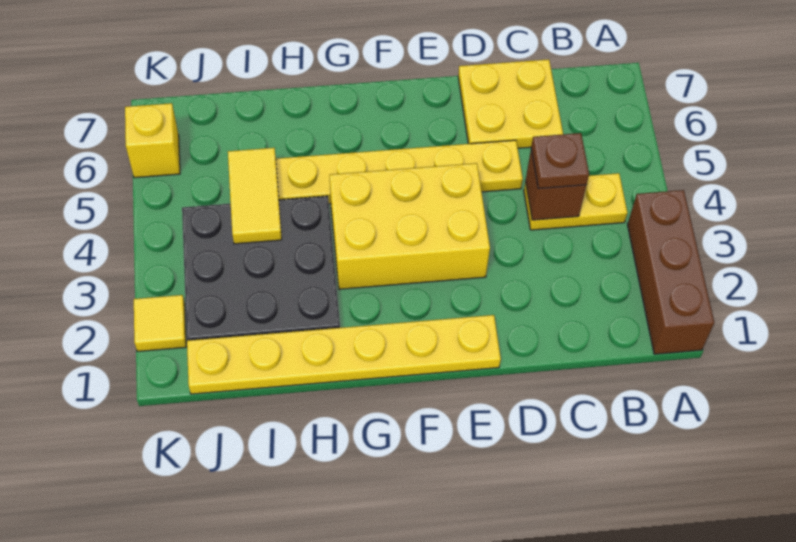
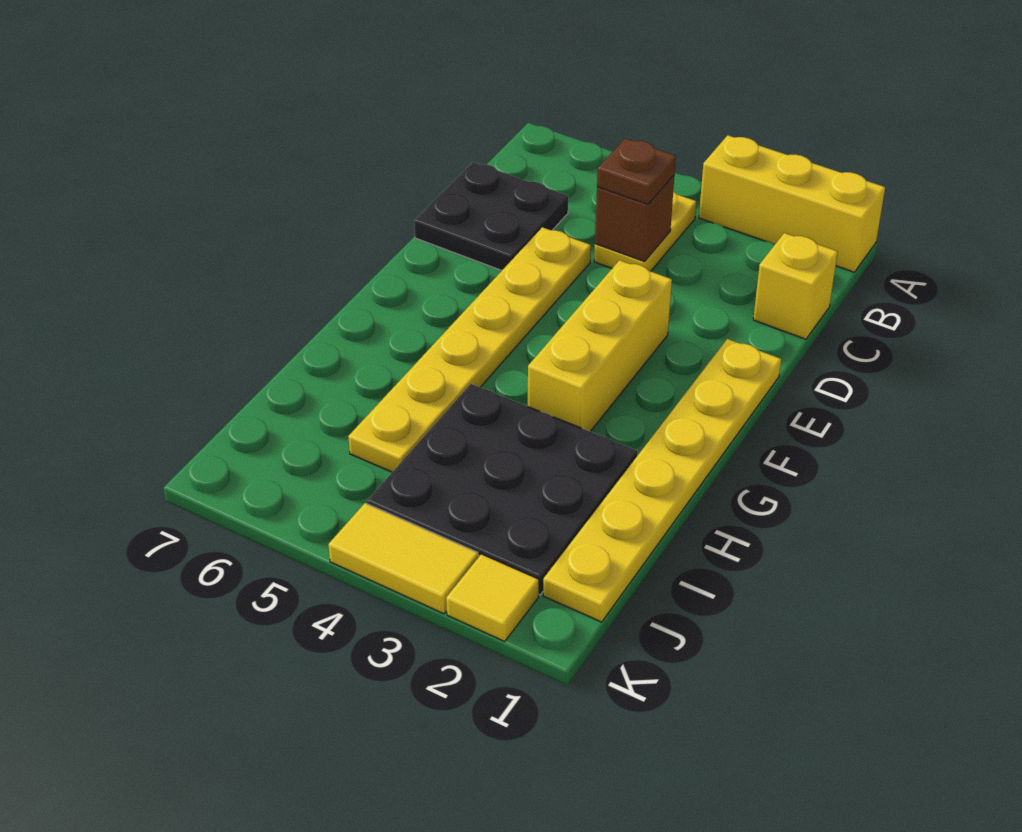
brown brick A1:A3 level 1 -> yellow brick A1:A3 level 1
yellow plate C6:D7 level 1 -> black plate C6:D7 level 1
yellow brick E3:G4 level 1 -> yellow brick E3:G3 level 1
yellow tile I4:I5 level 2 -> yellow tile K3:K4 level 1
yellow brick K6 level 1 -> yellow brick C1 level 1

